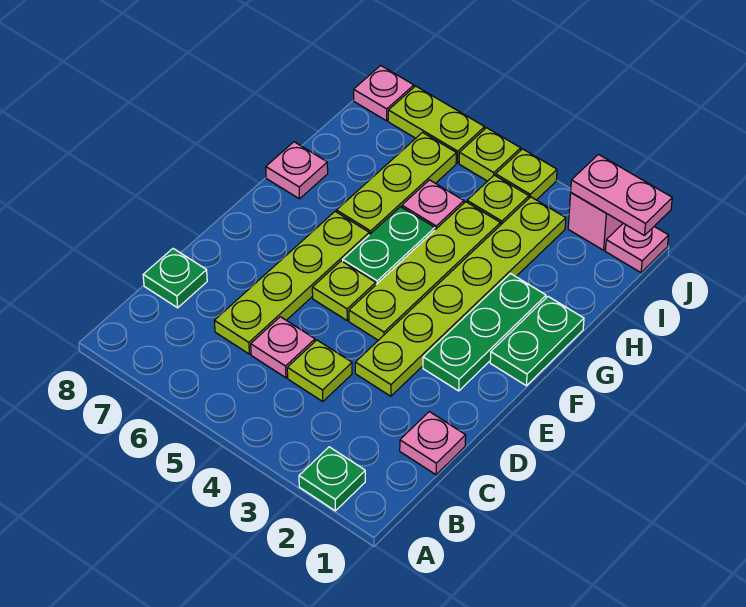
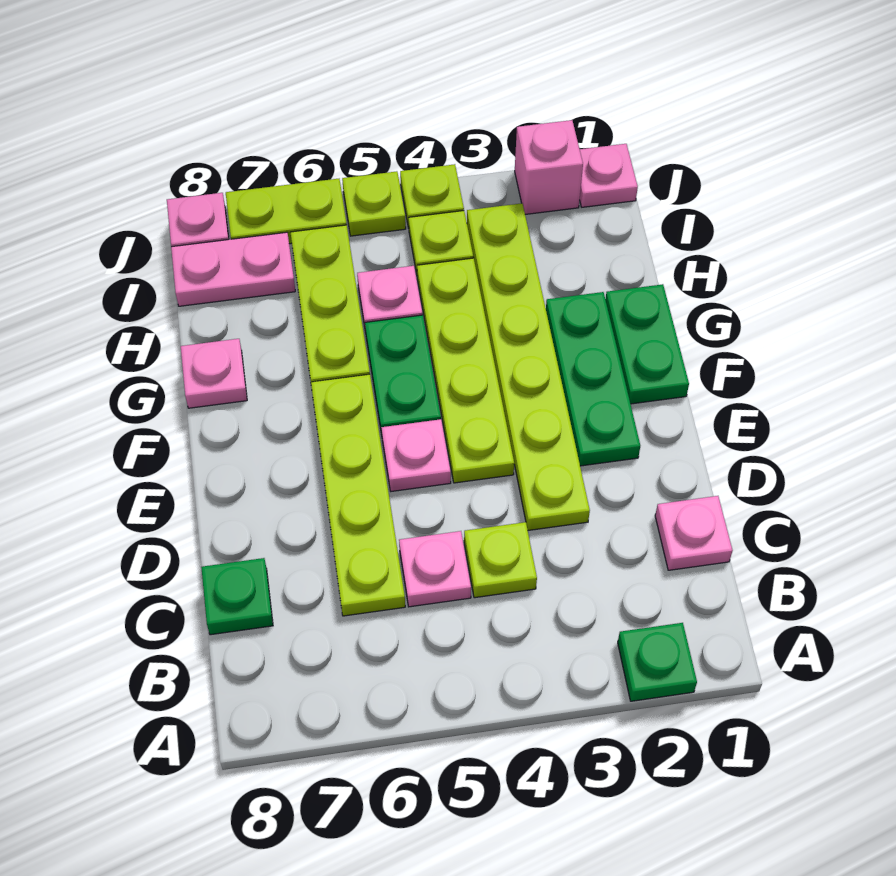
lime plate E5 level 1 -> pink plate E5 level 1
pink plate J1:J2 level 2 -> pink plate I7:I8 level 1

